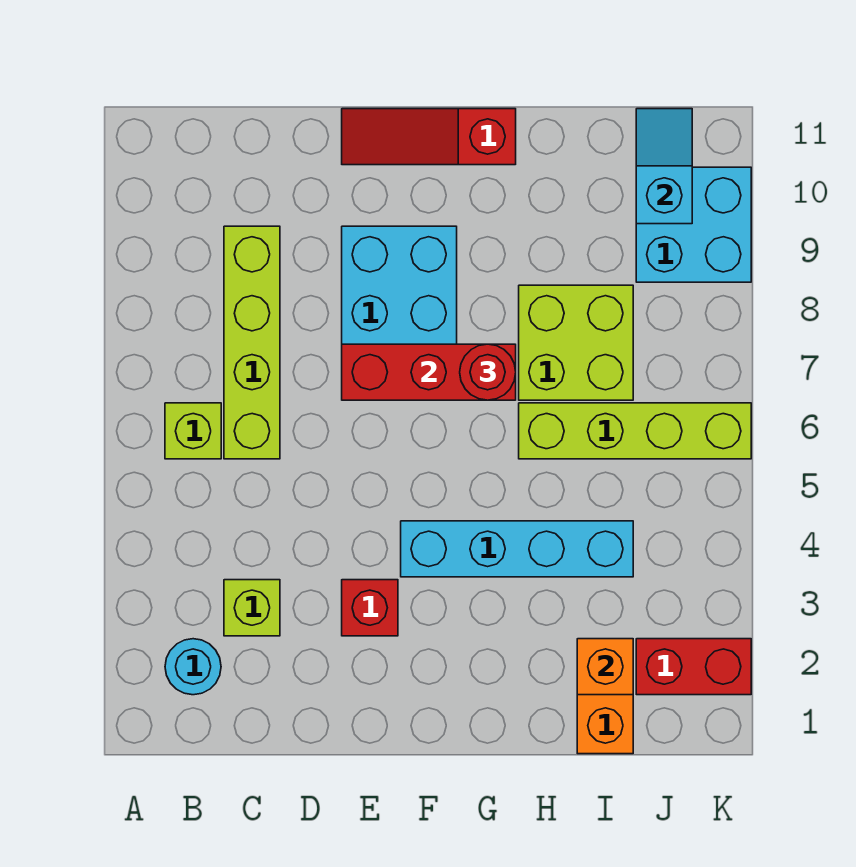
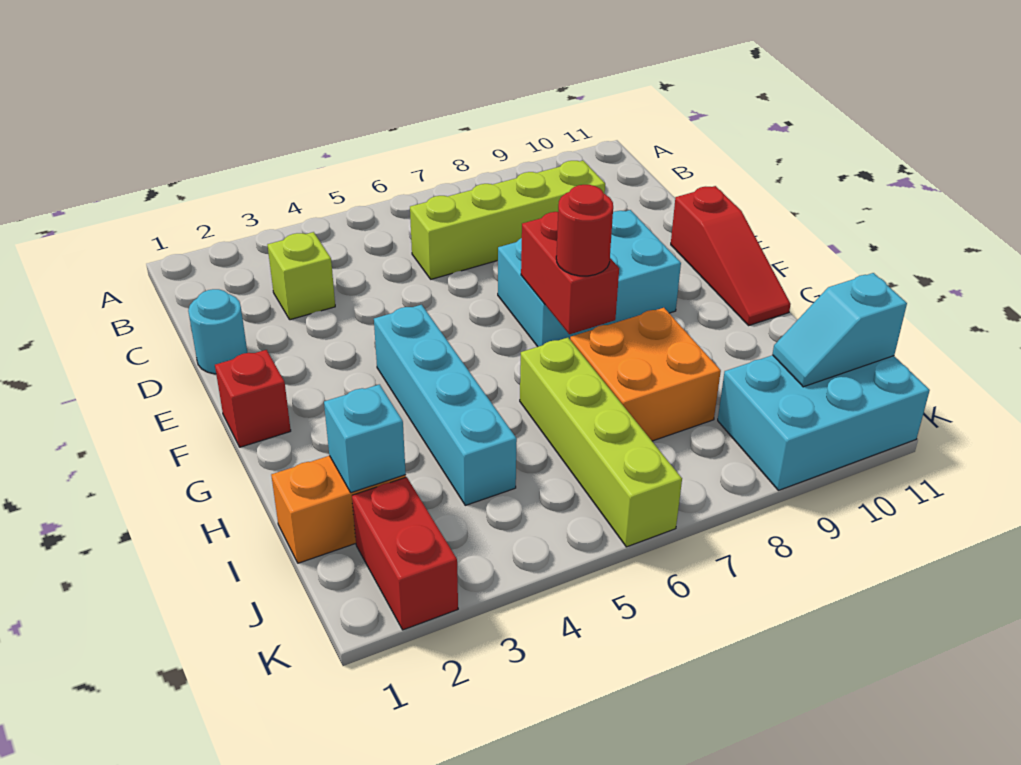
cyan round brick B2 level 1 -> cyan round brick D1 level 1
lime brick B6 level 1 -> none
red brick E3 level 1 -> red brick F1 level 1
red brick E7:G7 level 2 -> red brick F7:G7 level 2
red slope E11:G11 level 1 top G -> red slope E11:G11 level 1 top E
lime brick H7:I8 level 1 -> orange brick H7:I8 level 1
orange brick I2 level 2 -> cyan brick I2 level 2
cyan brick J9:K10 level 1 -> cyan brick J9:K11 level 1
cyan slope J10:J11 level 2 top 10 -> cyan slope J10:J11 level 2 top 11

